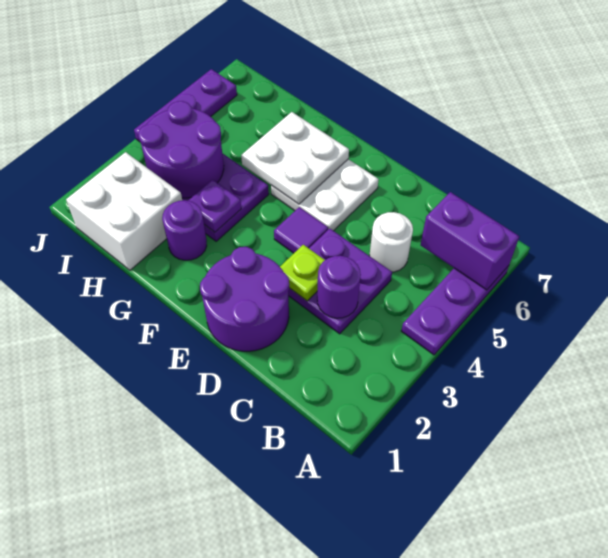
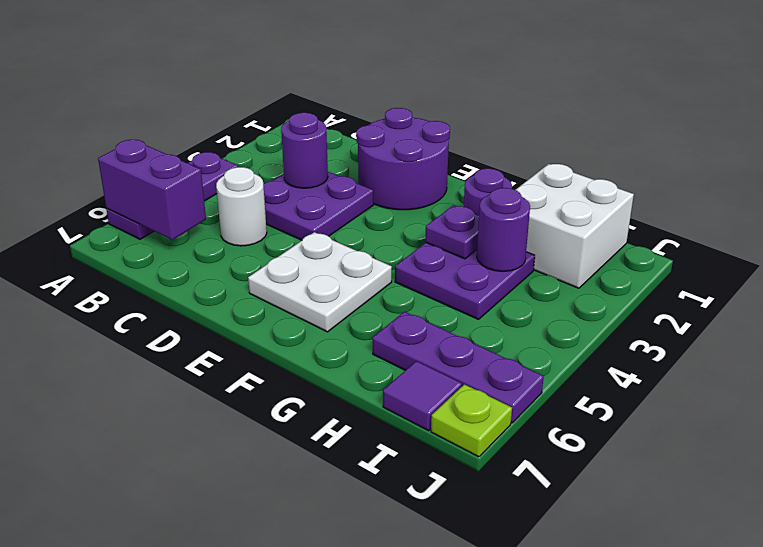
lime plate D3 level 2 -> lime plate J7 level 1
purple tile E4 level 1 -> purple tile I7 level 1
white plate F5:G6 level 2 -> none
purple round brick H3:I4 level 2 -> purple round brick H3 level 2
purple plate J4:J6 level 1 -> purple plate H6:J6 level 1

